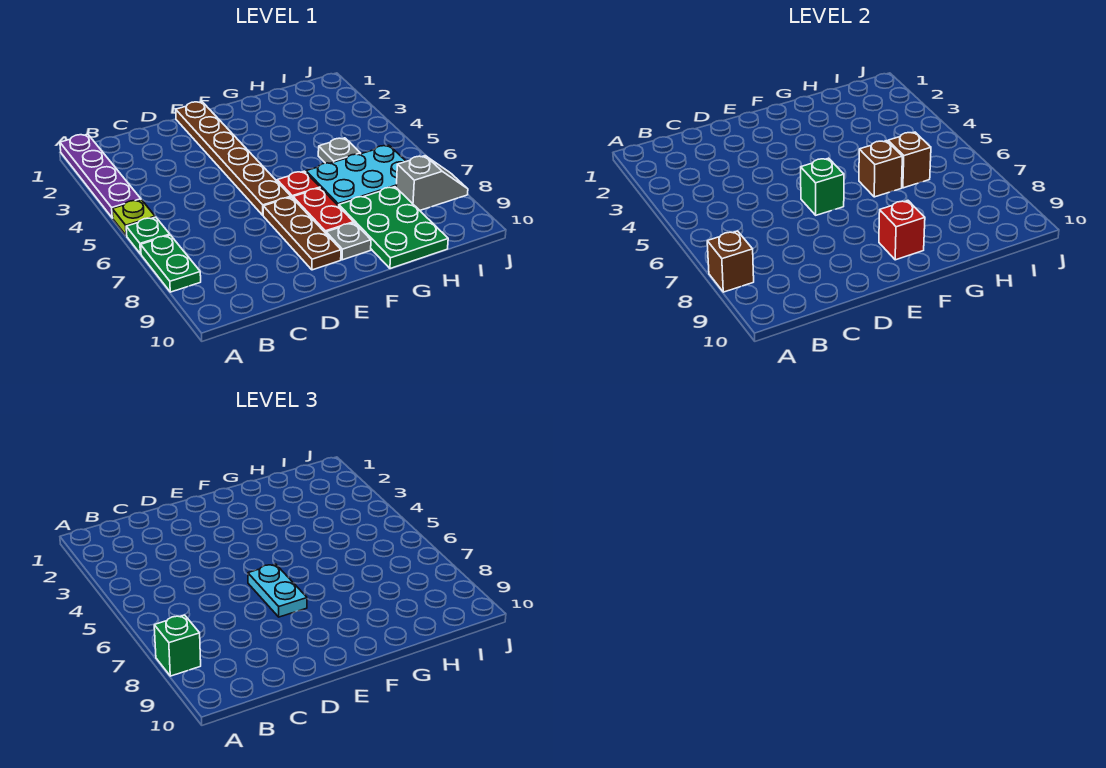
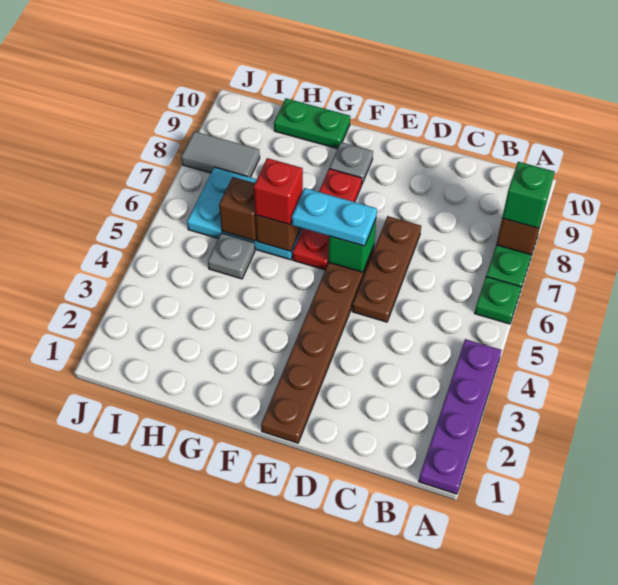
lime plate A5 level 1 -> none
cyan plate E6:E7 level 3 -> cyan plate E6:F6 level 3
brown plate E7:E9 level 1 -> brown plate D5:D7 level 1
red brick F9 level 2 -> red brick G6 level 3
green plate G8:H10 level 1 -> green plate G10:H10 level 1
grey slope I8:J8 level 1 top I -> grey tile I8:J8 level 1

